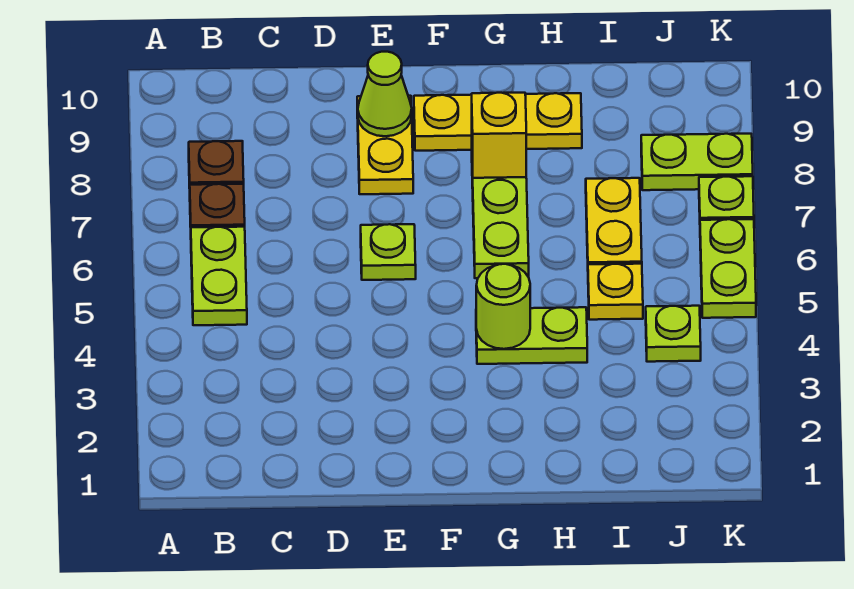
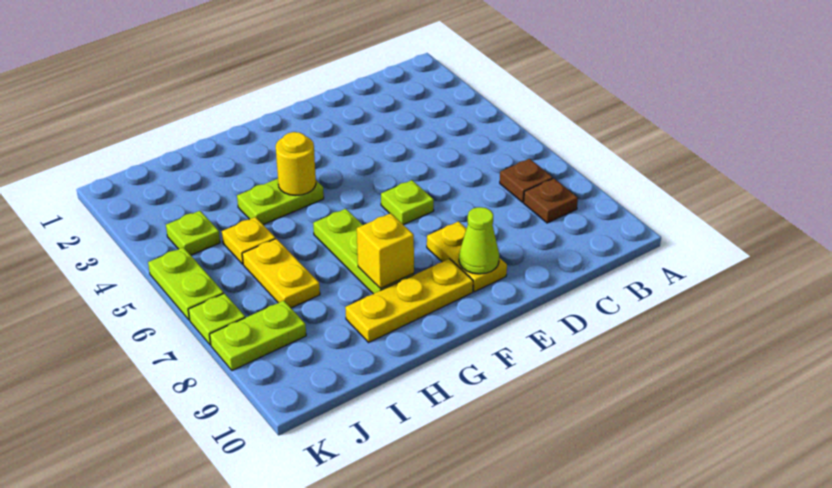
lime plate B5:B6 level 1 -> none
lime round brick G4 level 2 -> yellow round brick G4 level 2

